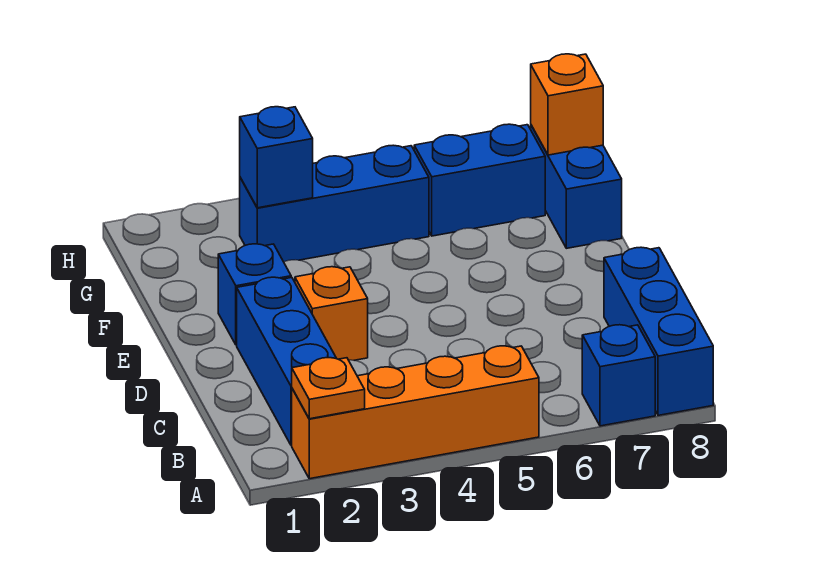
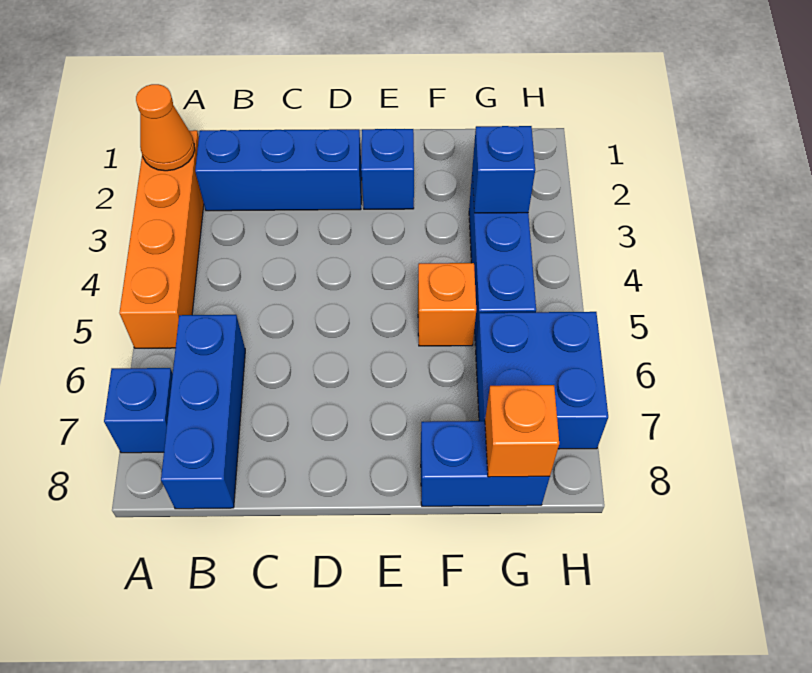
orange plate A2 level 2 -> orange cone A2 level 2
blue brick A8:C8 level 1 -> blue brick B6:B8 level 1
orange brick D3 level 1 -> orange brick F5 level 1
blue brick G6:G7 level 1 -> blue brick G6:H7 level 1

